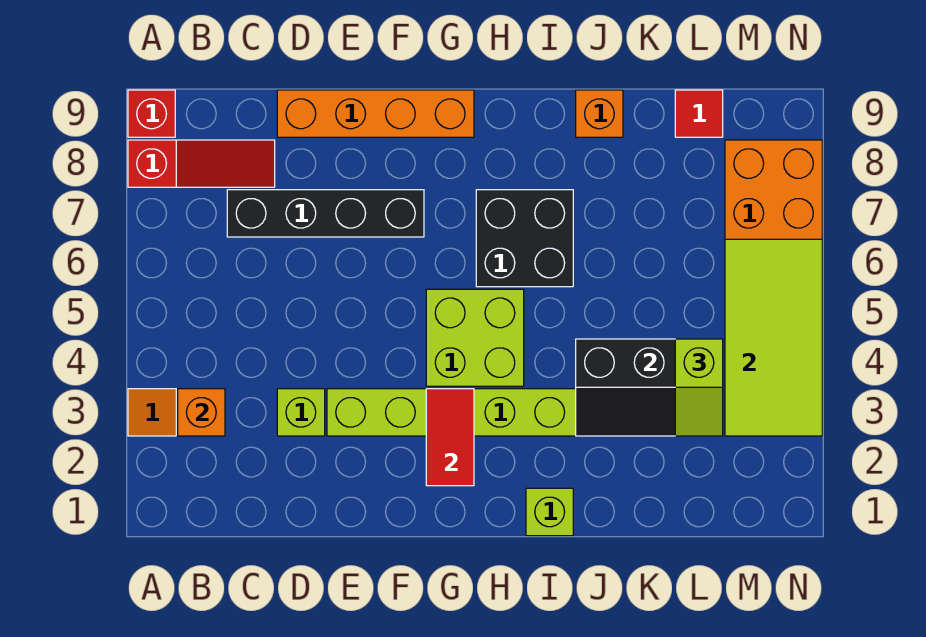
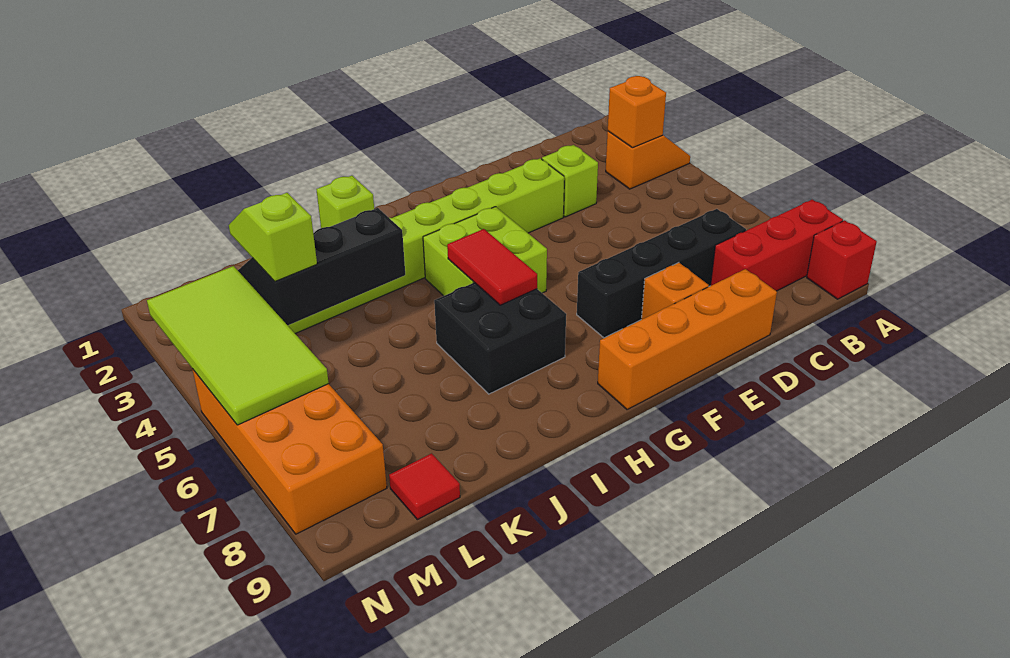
red slope A8:C8 level 1 top A -> red brick A8:C8 level 1
red tile G2:G3 level 2 -> red tile H5:H6 level 2
orange brick J9 level 1 -> orange brick E8 level 1

